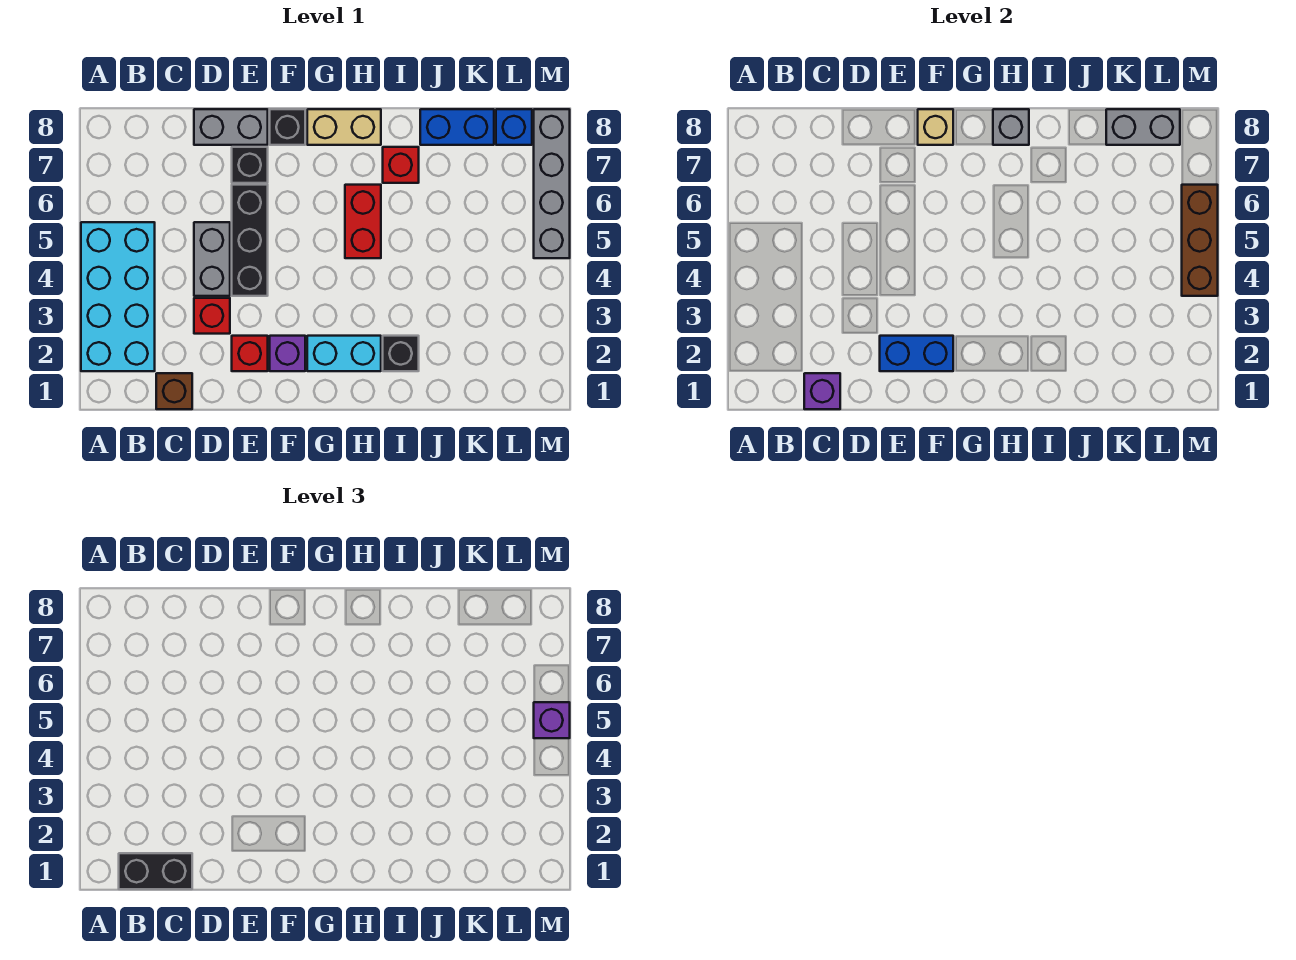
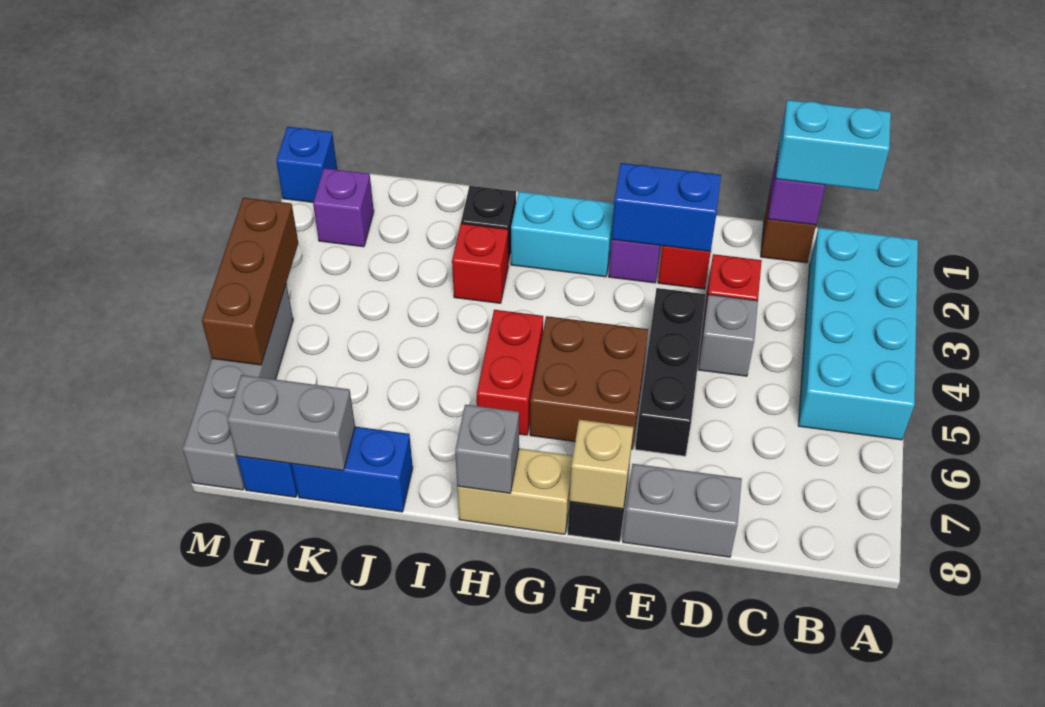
black brick B1:C1 level 3 -> cyan brick B1:C1 level 3
grey brick D4:D5 level 1 -> grey brick D4 level 1
black brick E7 level 1 -> none
none -> brown brick F5:G6 level 1
red brick I7 level 1 -> red brick I3 level 1
none -> blue brick M1 level 1
purple brick M5 level 3 -> purple brick L2 level 1

